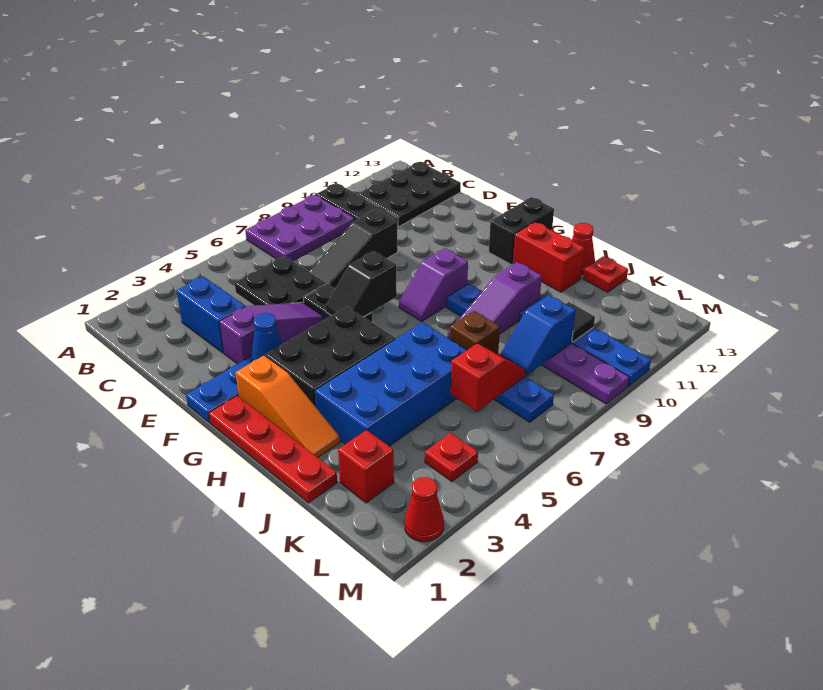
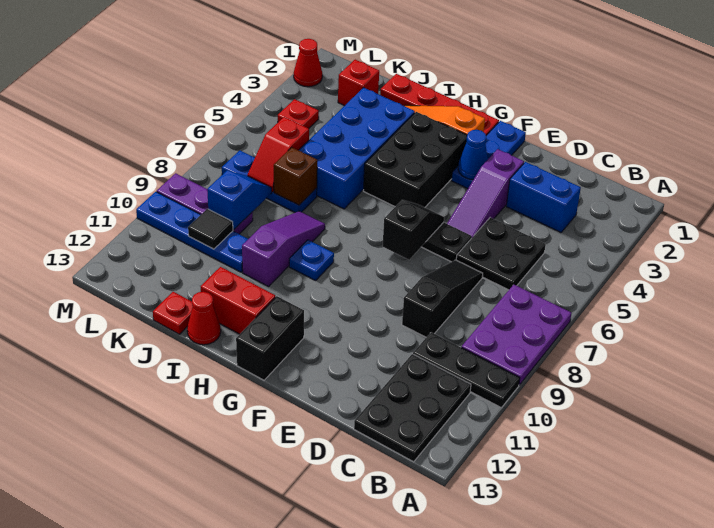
purple slope G8:G9 level 1 top 9 -> none

